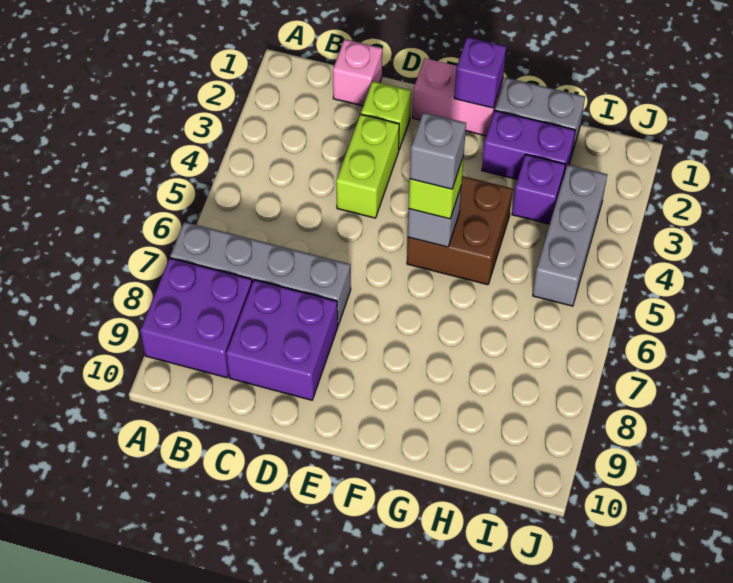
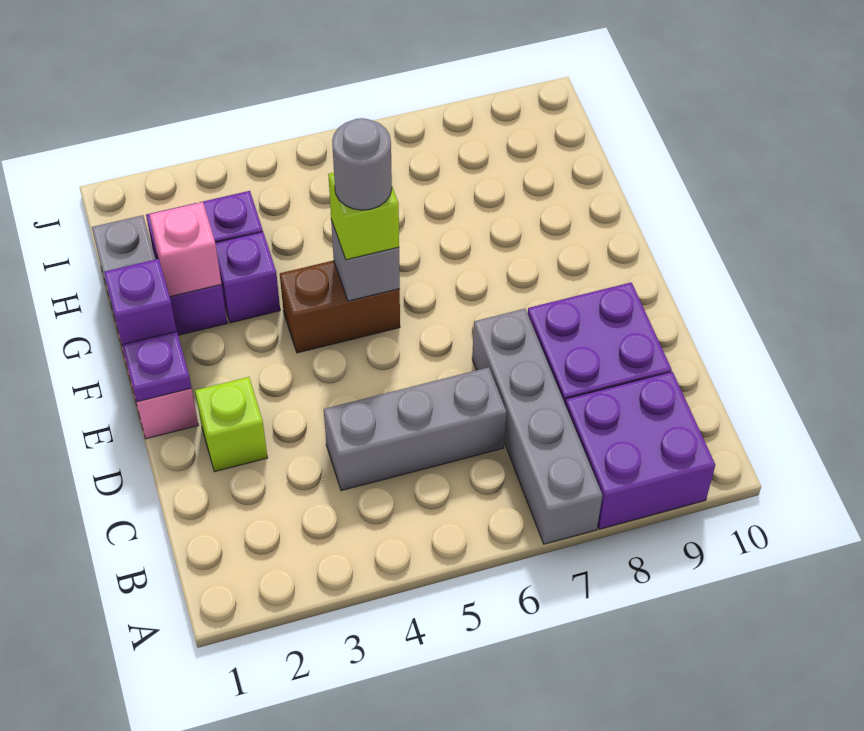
pink brick C1 level 1 -> pink brick G2 level 2
lime brick D3:D4 level 1 -> none
none -> purple plate E1 level 2
brown brick F4:G5 level 1 -> brown brick F4:F5 level 1
grey brick F5 level 4 -> grey round brick F5 level 4
none -> purple brick G3 level 1
grey brick I3:I5 level 1 -> grey brick C4:C6 level 1

